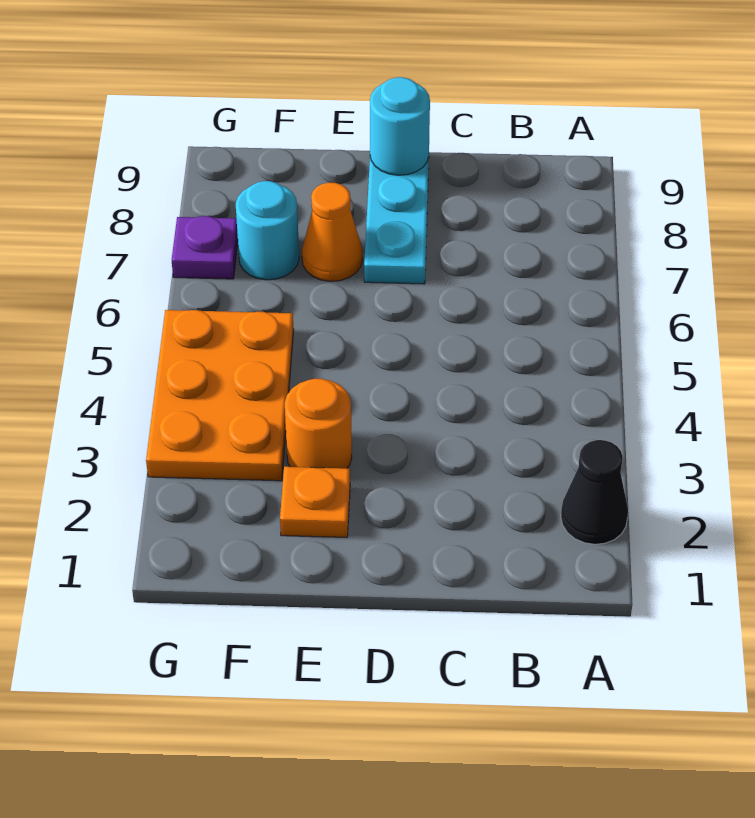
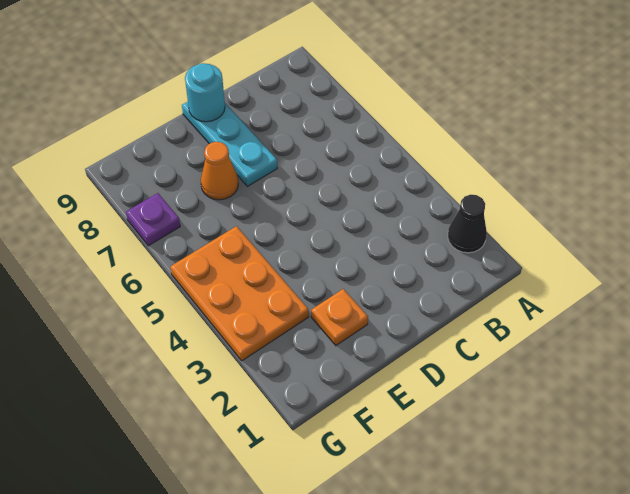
orange round brick E3 level 1 -> none
cyan round brick F7 level 1 -> none

